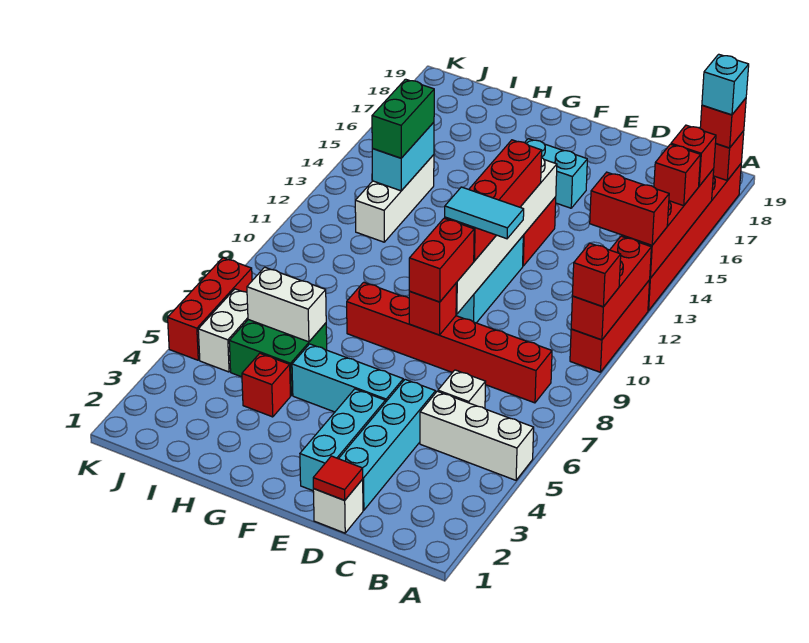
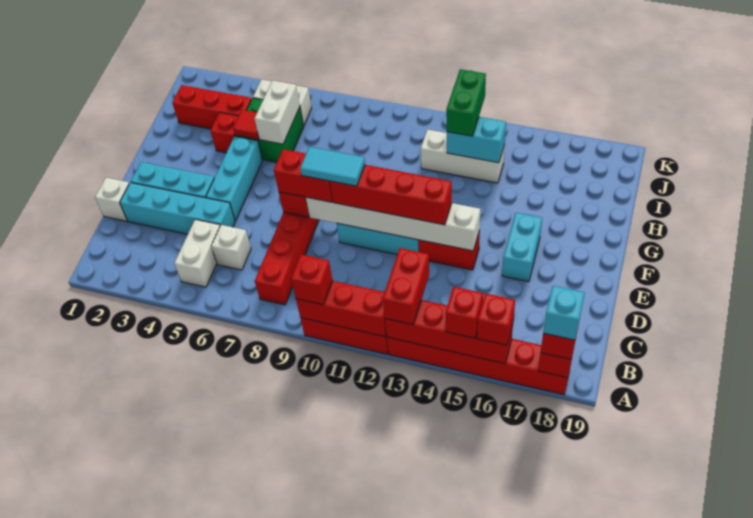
white brick A5:C5 level 1 -> white brick B5:C5 level 1
red tile D1 level 2 -> red tile H5 level 2
cyan tile D10:E10 level 4 -> cyan tile E9:E10 level 4
green brick I13:I14 level 3 -> green brick I13:J13 level 3
red brick K5:K7 level 1 -> red brick I2:I4 level 1

